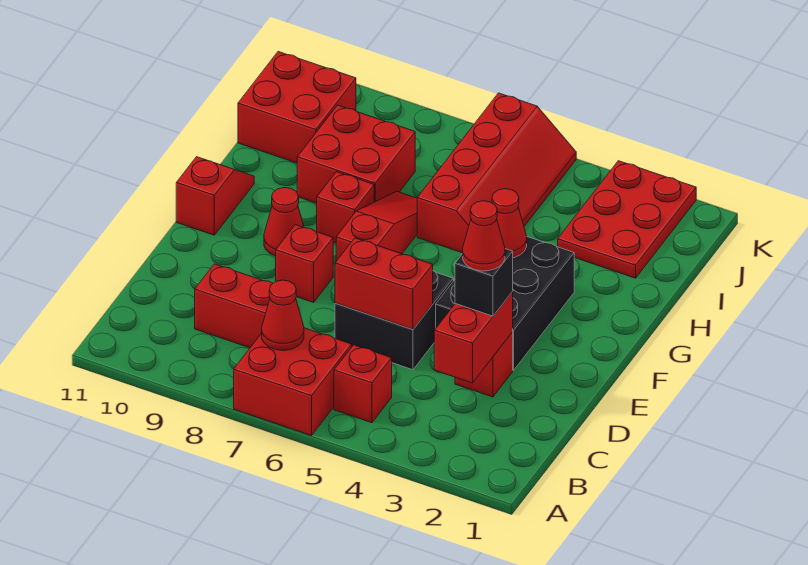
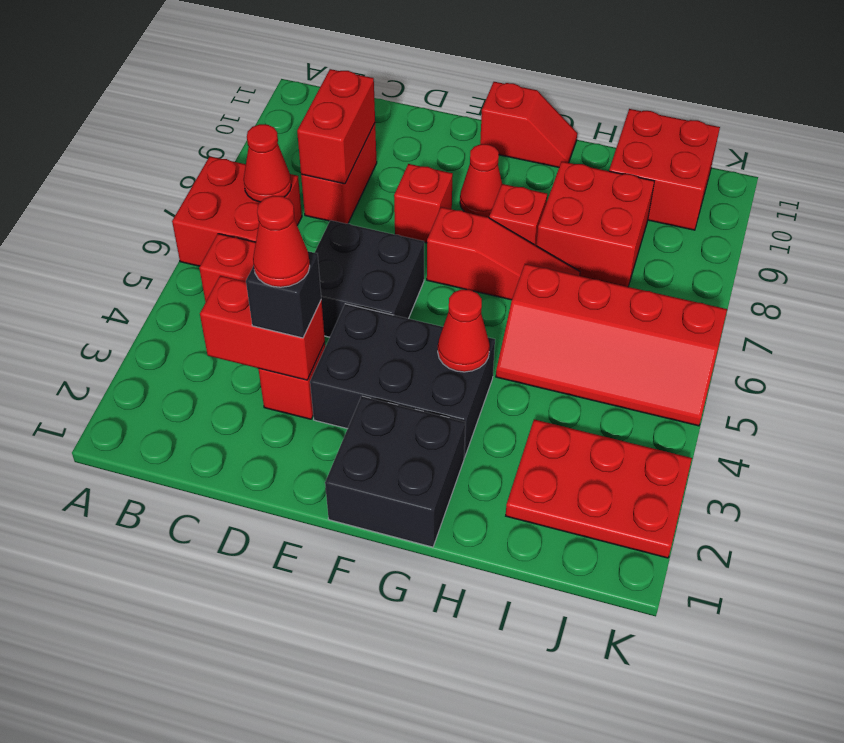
red brick D5:D6 level 2 -> red brick C8:C9 level 2
none -> black brick F1:G2 level 1

